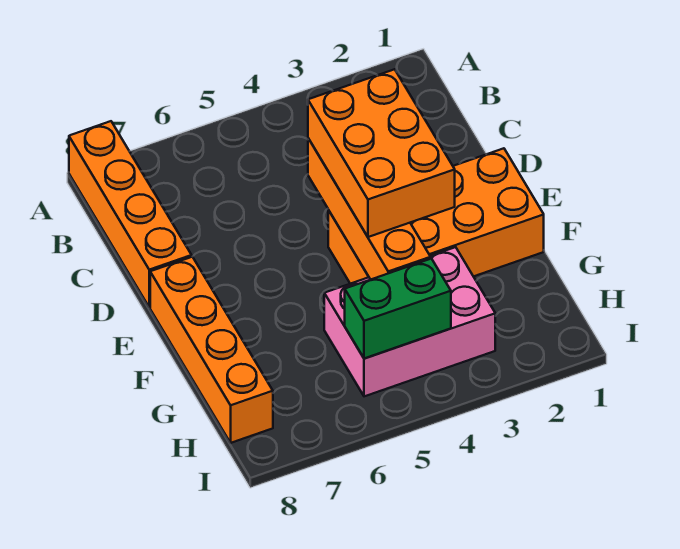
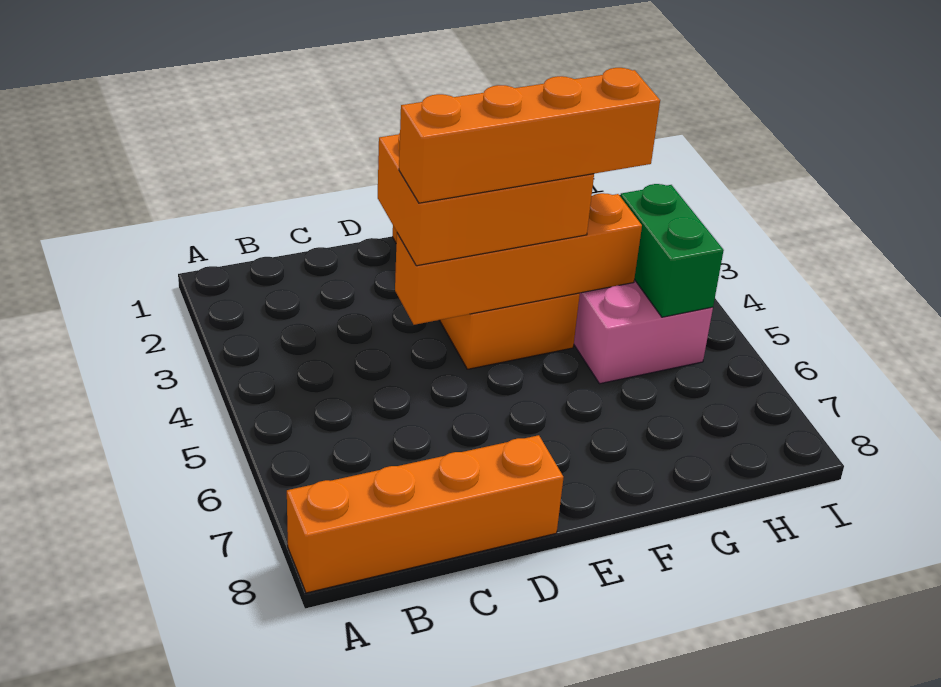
orange brick E8:H8 level 1 -> orange brick D4:G4 level 4

